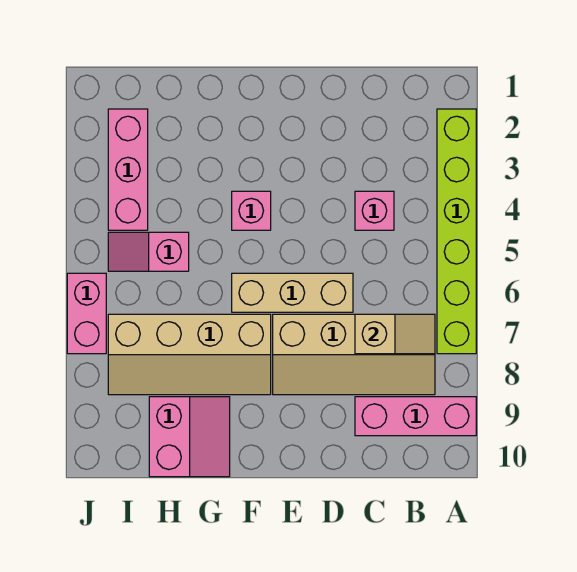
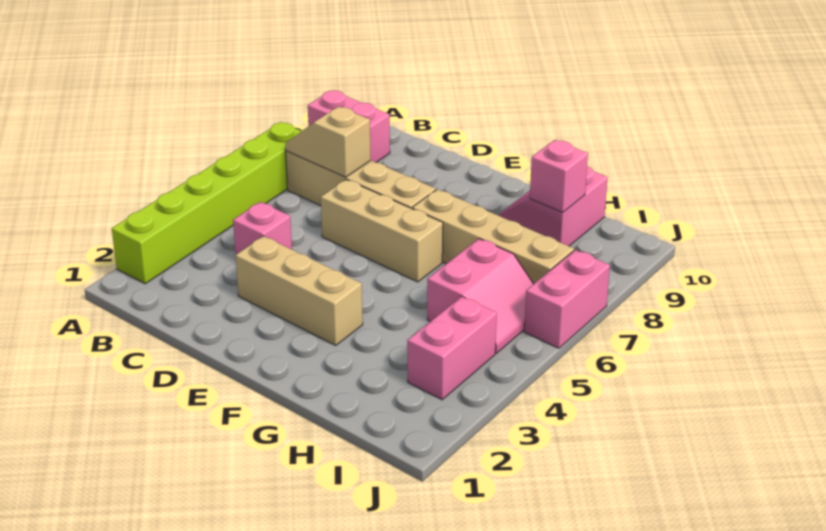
pink brick A9:C9 level 1 -> pink brick A9:B9 level 1
none -> tan brick D3:F3 level 1
pink brick F4 level 1 -> pink brick H9 level 2
pink slope H5:I5 level 1 top H -> pink slope H5:I6 level 1 top H
pink brick I2:I4 level 1 -> pink brick I3:I4 level 1

